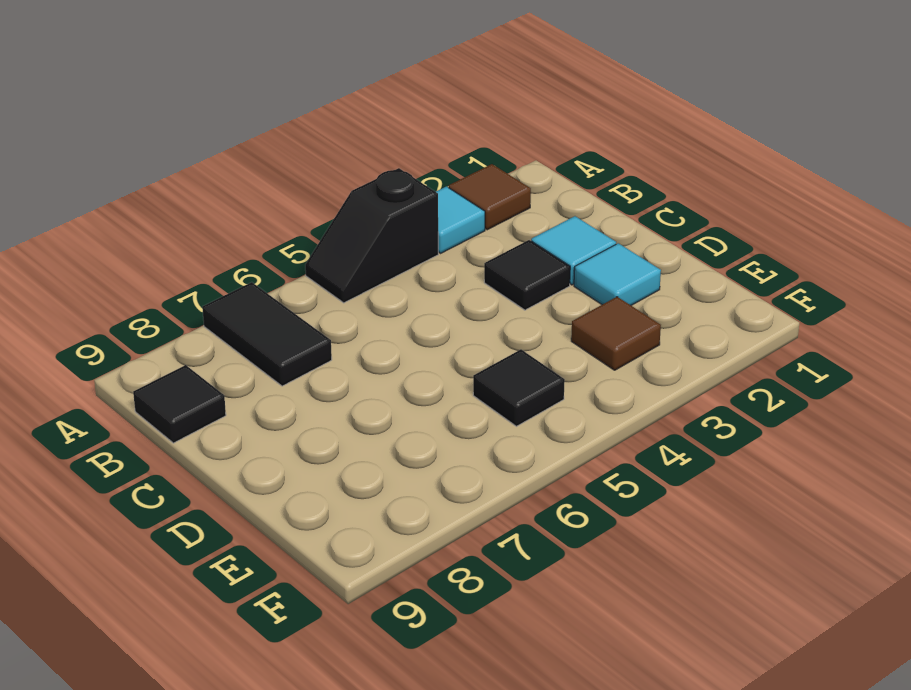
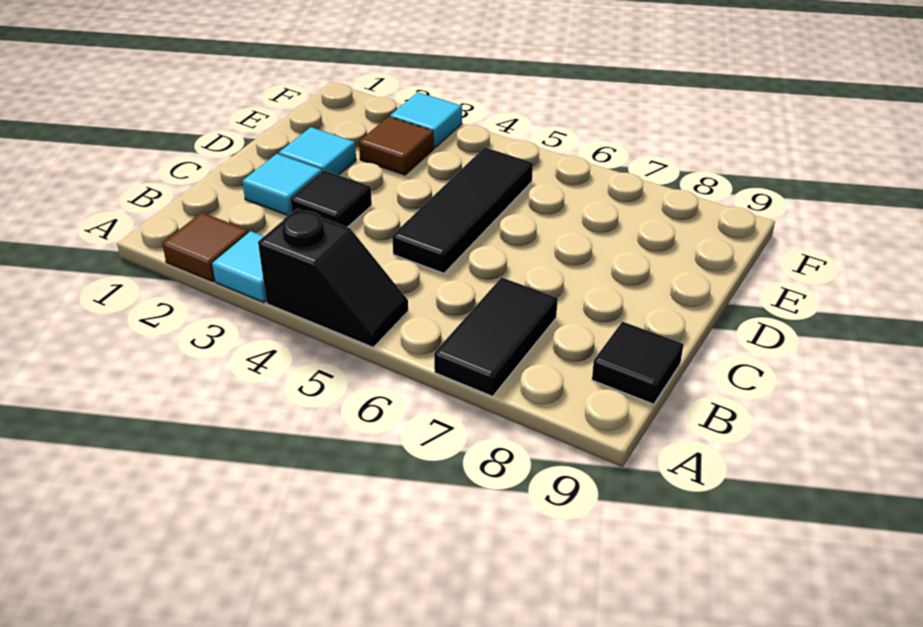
black tile E5 level 1 -> black tile C5:E5 level 1
none -> cyan tile F3 level 1

